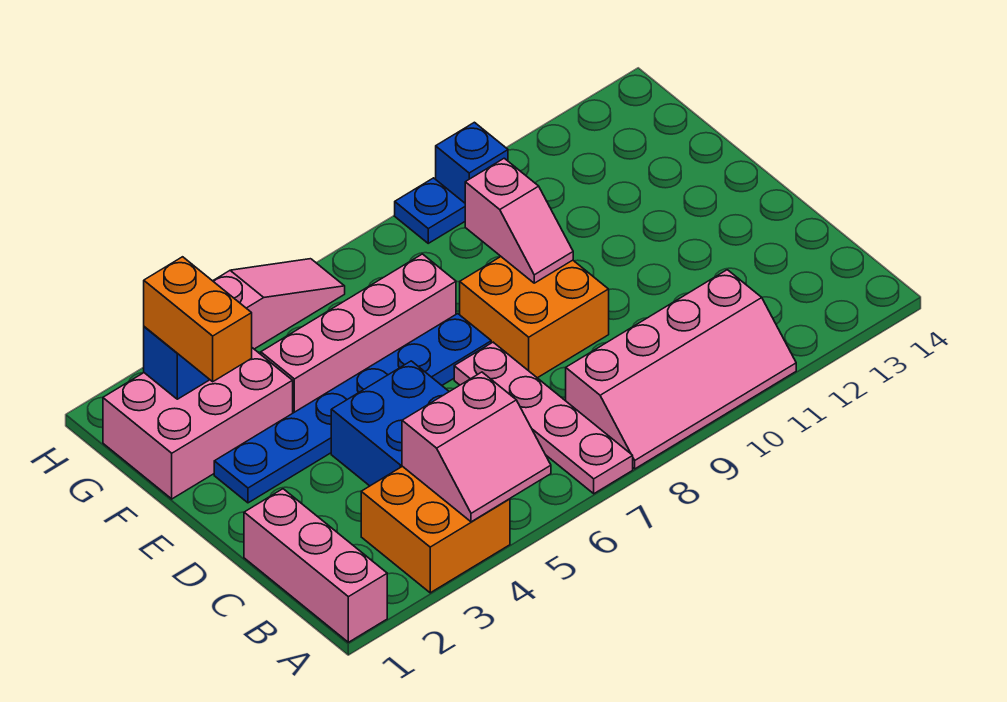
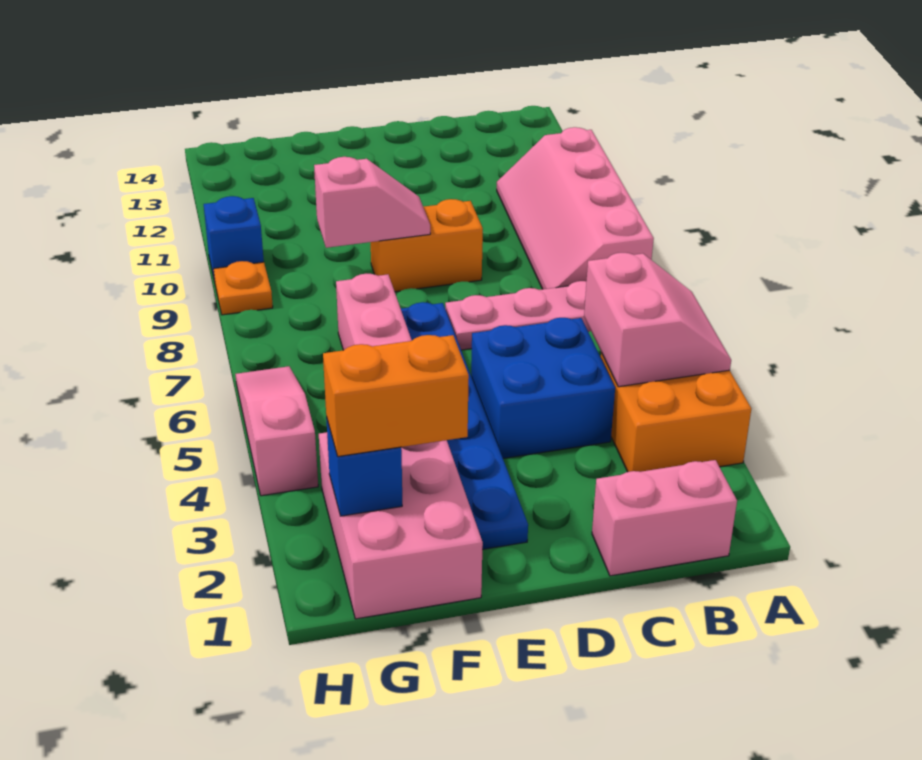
pink brick A1:C1 level 1 -> pink brick B1:C1 level 1
pink slope A8:B11 level 1 top B -> pink slope A8:B11 level 1 top A
orange brick D8:E9 level 1 -> orange brick D9:E9 level 1
blue plate H9 level 1 -> orange plate H9 level 1

